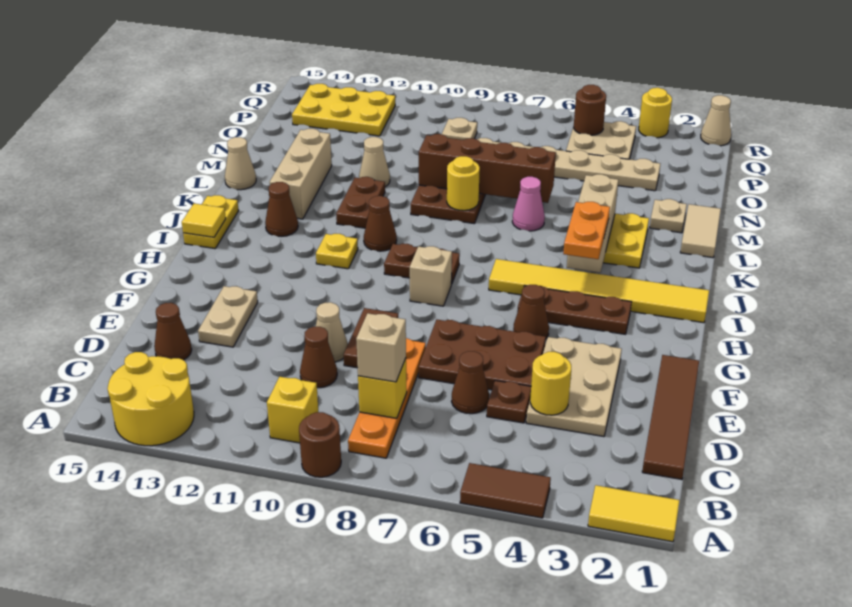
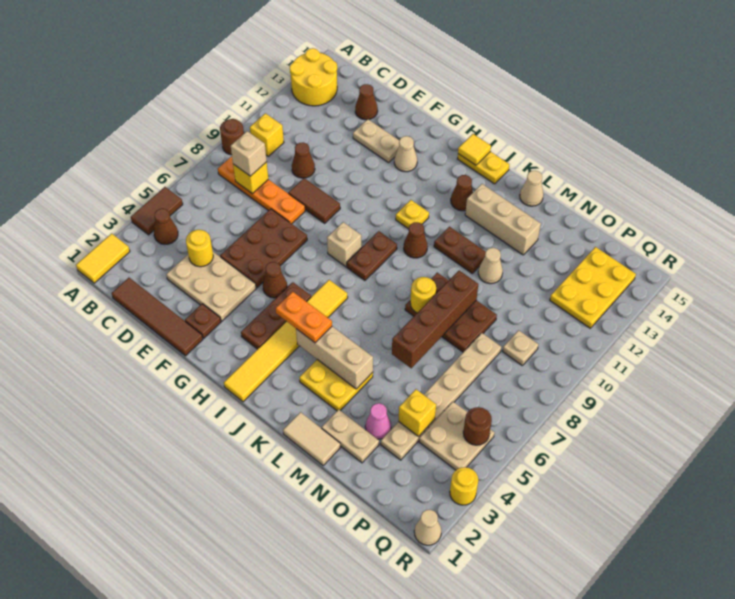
brown plate D5 level 1 -> brown plate F2 level 1
brown cone D6 level 1 -> brown cone B4 level 1
tan cone E10 level 1 -> tan cone G13 level 1
pink cone L6 level 1 -> pink cone N3 level 1
tan plate M2 level 1 -> tan plate M2:N2 level 1
none -> yellow brick O4 level 2

